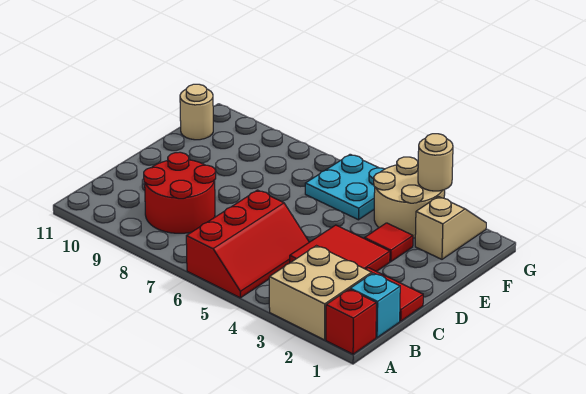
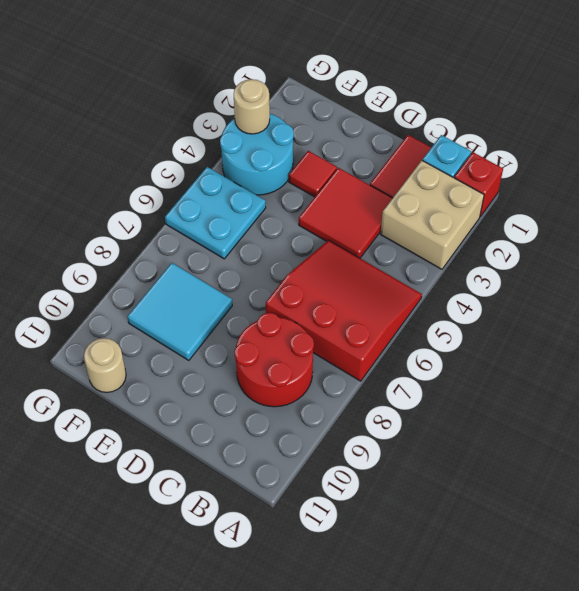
red slope A5:C6 level 1 top 6 -> red slope A5:C7 level 1 top 7
none -> cyan tile E8:F9 level 1
tan slope F2:G2 level 1 top F -> none
tan round brick F3:G4 level 1 -> cyan round brick F3:G4 level 1

